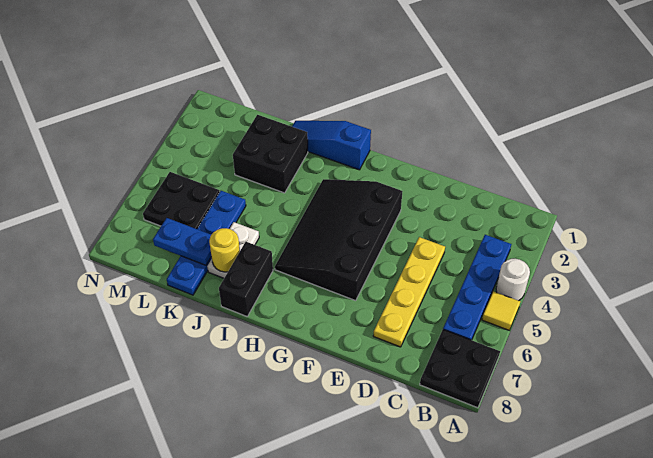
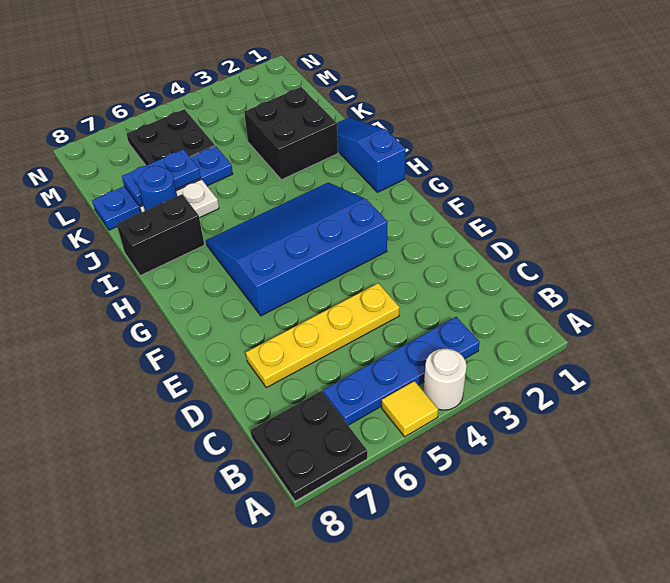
black slope F3:H6 level 1 top F -> blue slope F3:H6 level 1 top F
yellow round brick J7 level 2 -> blue round brick J7 level 2
blue plate K7:L7 level 2 -> blue plate K6:K7 level 2

